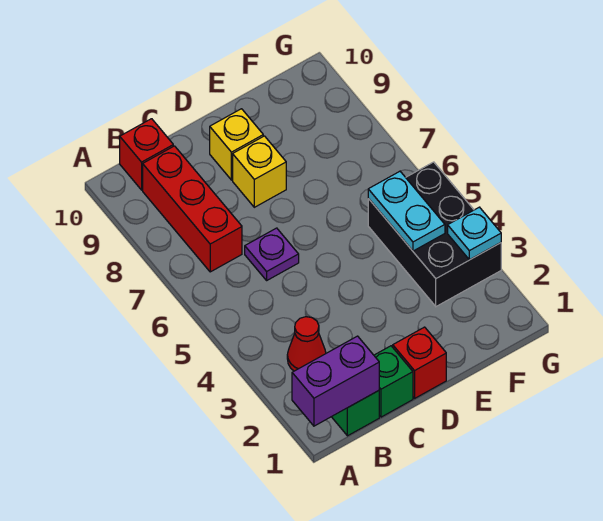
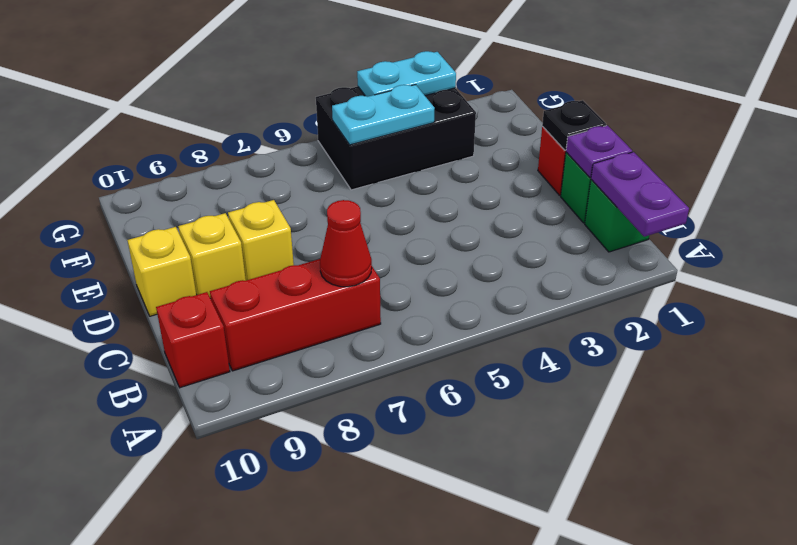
purple brick A1:B1 level 2 -> purple plate A1:B1 level 2
red cone B3 level 1 -> red cone B7 level 2
purple plate C6 level 1 -> purple plate C1 level 2
none -> black plate D1 level 2
none -> yellow brick D10 level 1
cyan plate G3 level 2 -> cyan plate G3:G4 level 2

